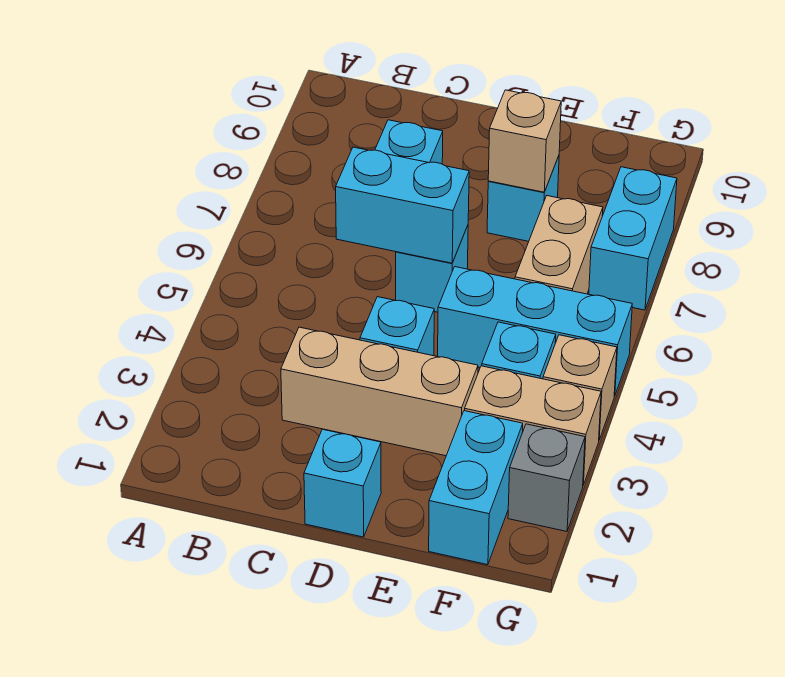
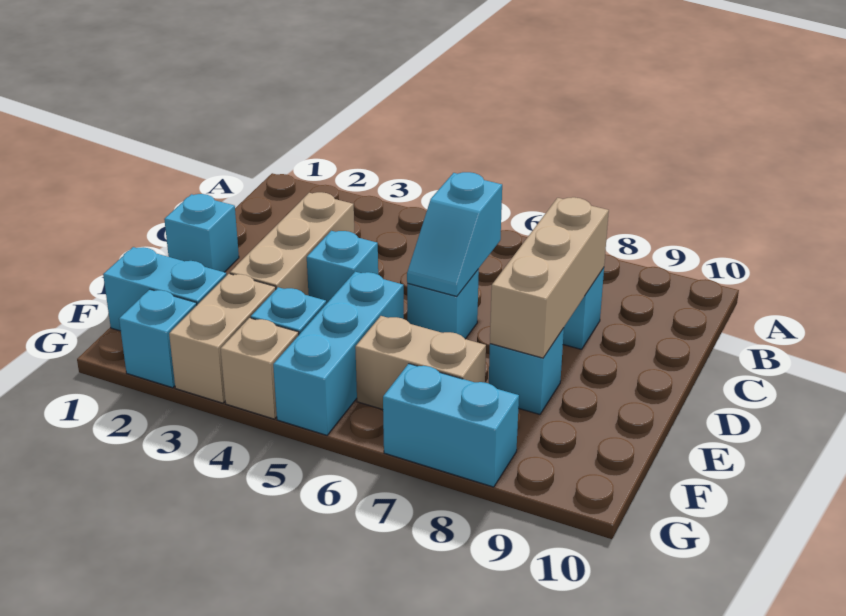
cyan brick C6:D6 level 2 -> cyan slope C6:D6 level 2 top C
tan brick E8 level 2 -> tan brick C8:E8 level 2
grey brick G2 level 1 -> cyan brick G2 level 1

